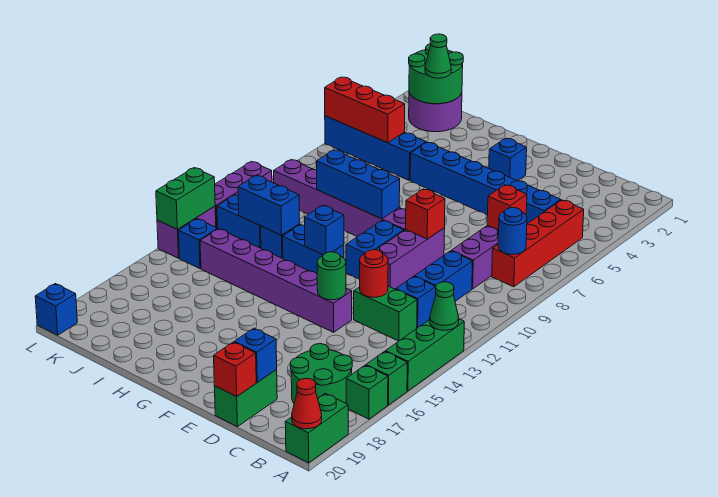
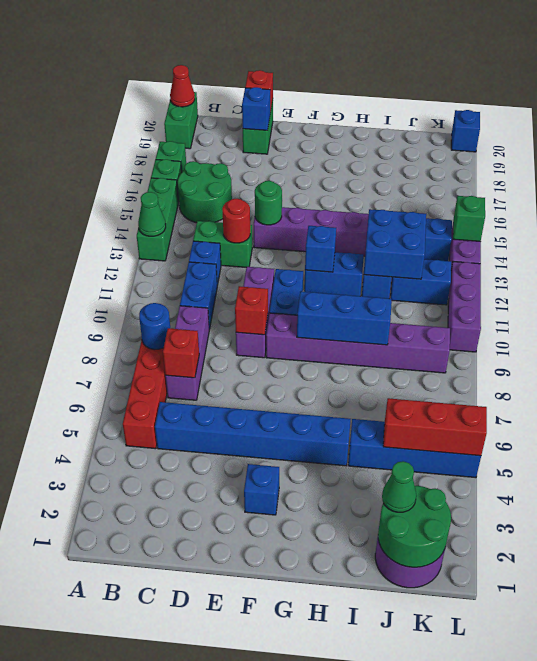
green round brick B17:C18 level 1 -> green round brick B15:C16 level 1
blue brick I12:J12 level 2 -> blue brick I12:J13 level 2
green brick L13:L14 level 2 -> green brick L14 level 2

